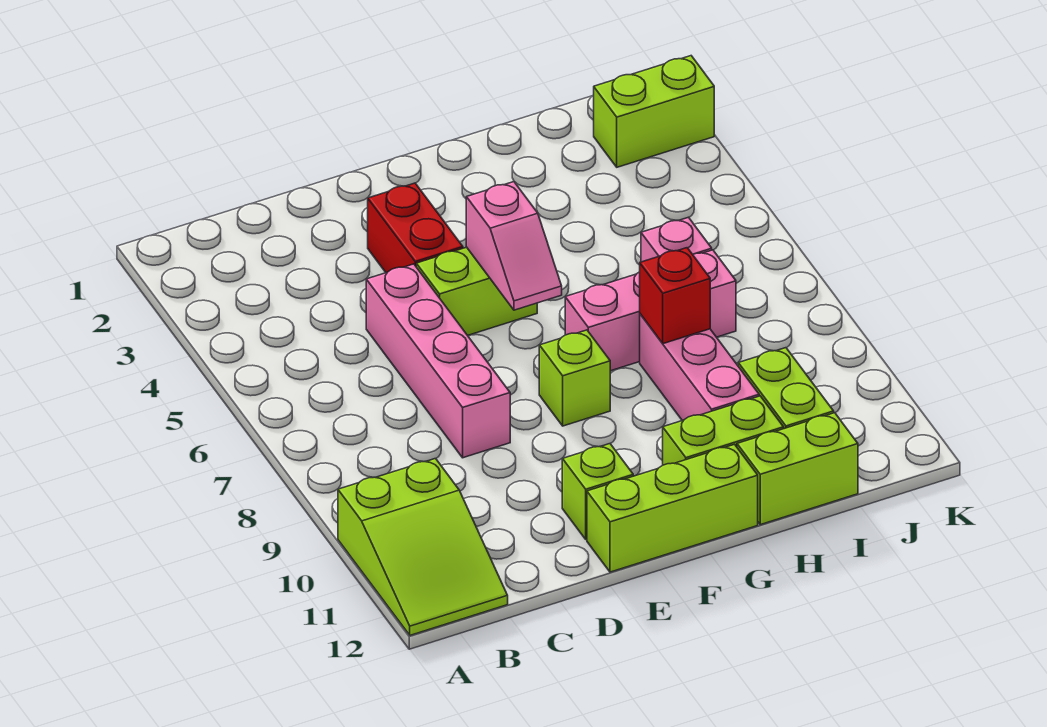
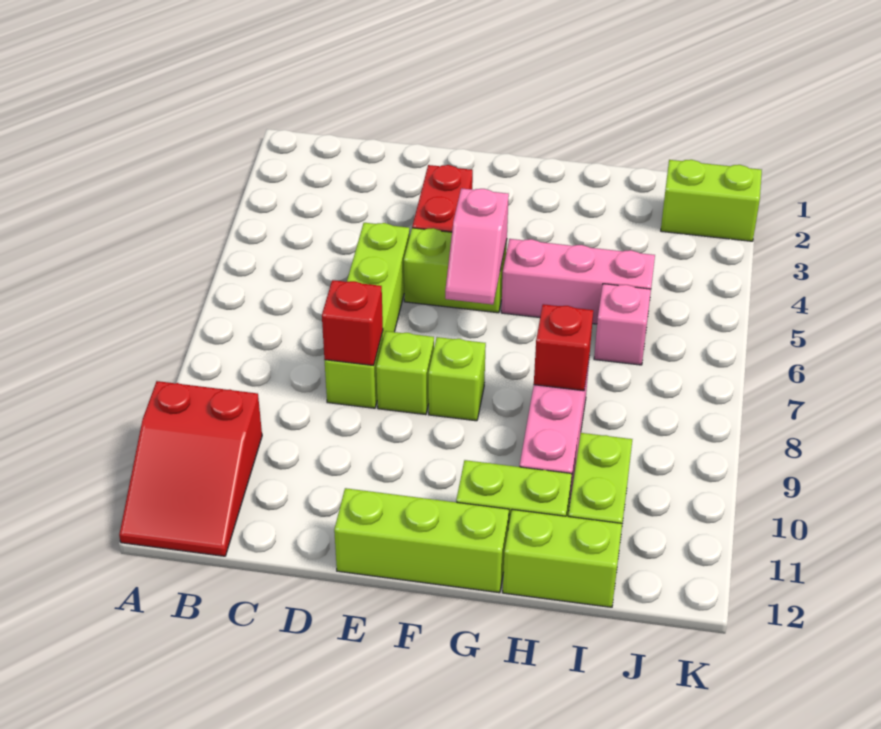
lime slope A10:B12 level 1 top 10 -> red slope A10:B12 level 1 top 10
pink brick D5:D8 level 1 -> lime brick D5:D8 level 1
none -> red brick D8 level 2
lime brick E11 level 1 -> lime brick E8 level 1
pink brick G7:I7 level 1 -> pink brick G5:I5 level 1

